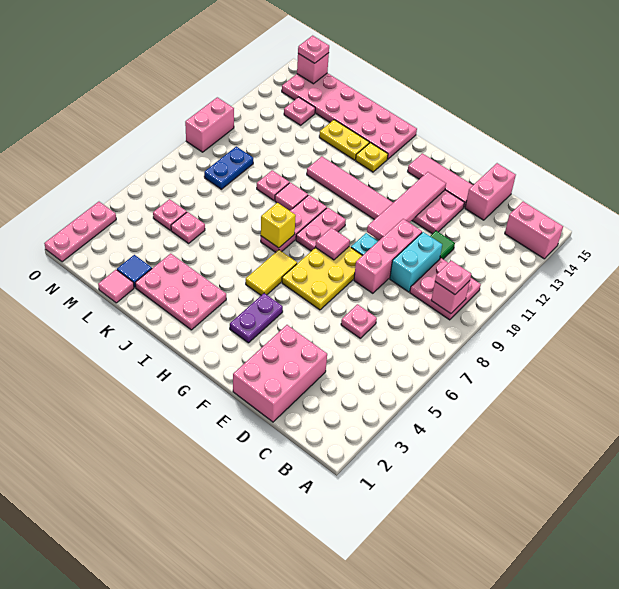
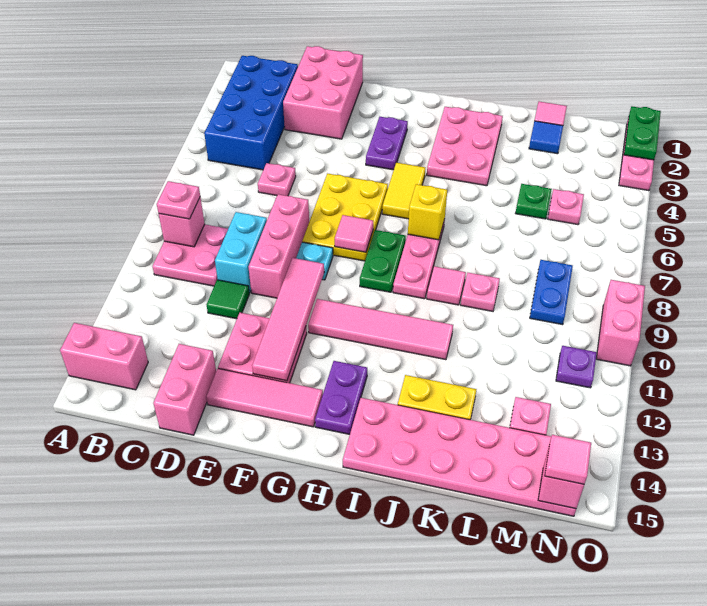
none -> blue brick B2:C5 level 1
pink plate H8:H9 level 1 -> green plate H8:H9 level 1
none -> purple plate H13:H14 level 1
pink plate I2:K3 level 1 -> pink plate I2:J4 level 1
yellow plate I13 level 1 -> none
pink plate L5 level 1 -> green plate L5 level 1
none -> purple plate N11 level 1
pink plate N15 level 3 -> pink tile N15 level 3
none -> green plate O1:O2 level 2

